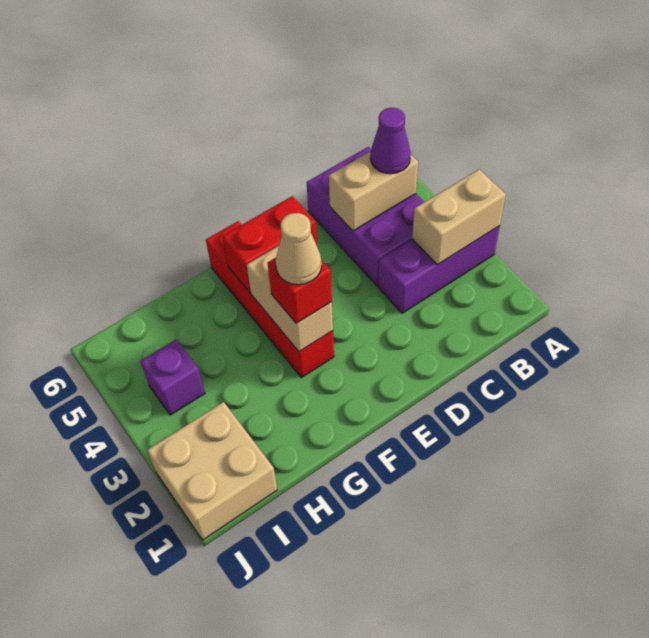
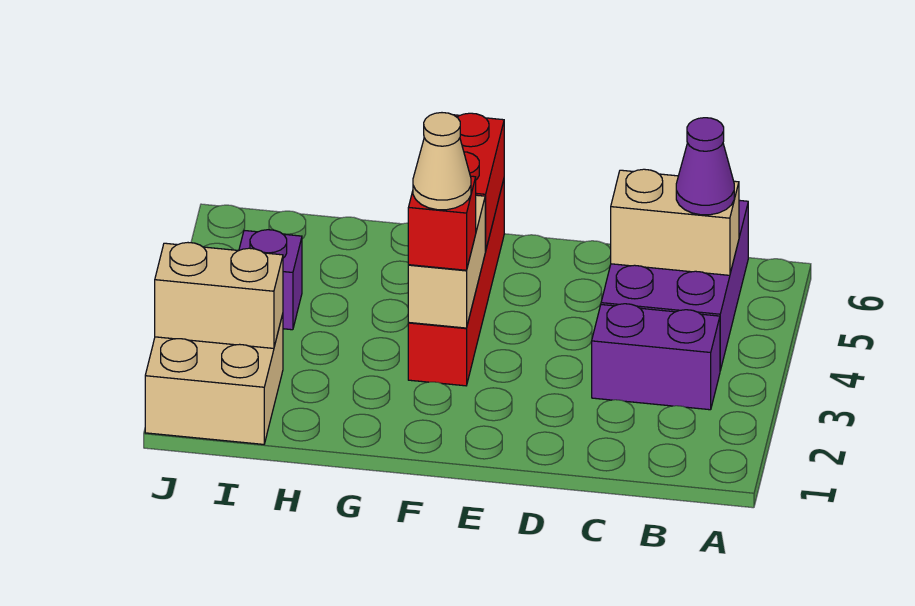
purple brick A3:C3 level 1 -> purple brick B3:C3 level 1
tan brick A3:B3 level 2 -> tan brick I2:J2 level 2
red brick E5:F5 level 2 -> red brick F5:F6 level 2

